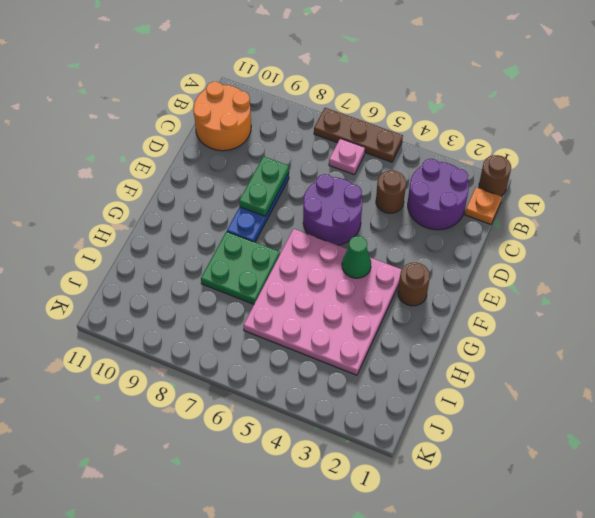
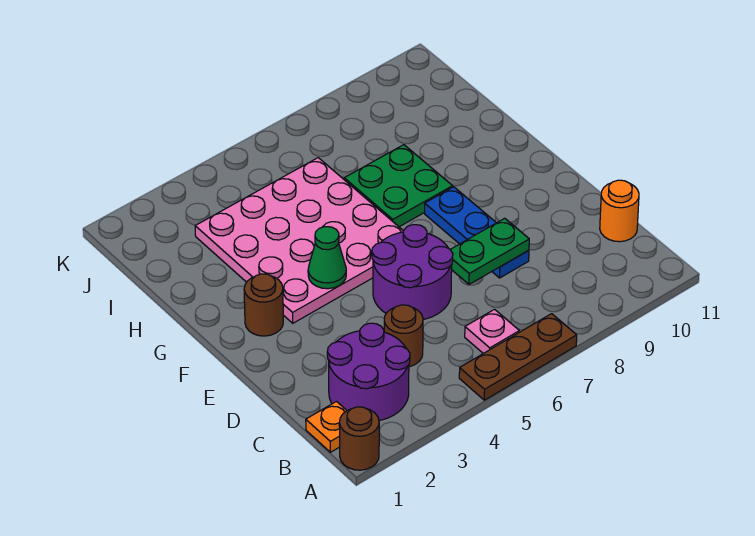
orange round brick B10:C11 level 1 -> orange round brick C11 level 1
green plate D8:E8 level 2 -> green plate D7:D8 level 2

